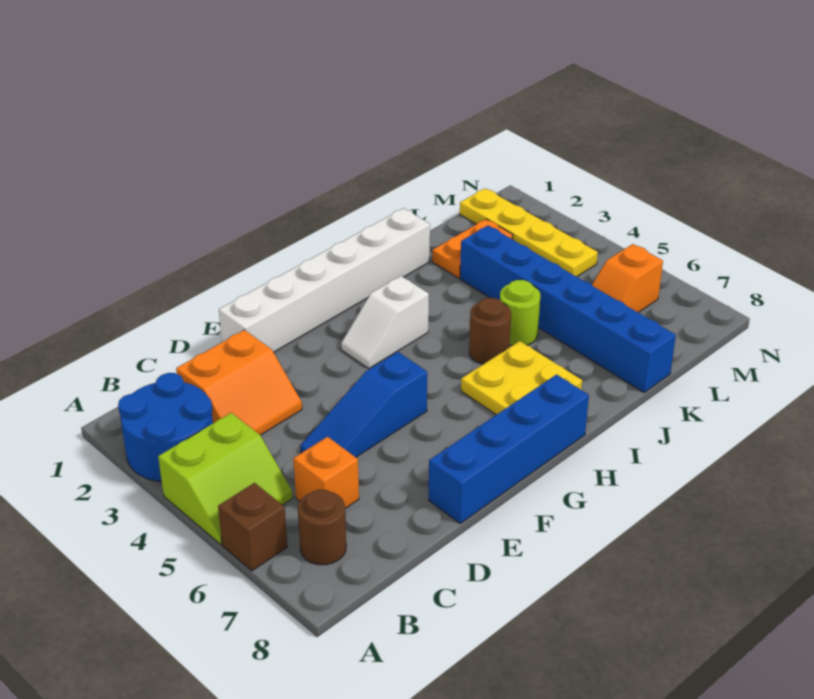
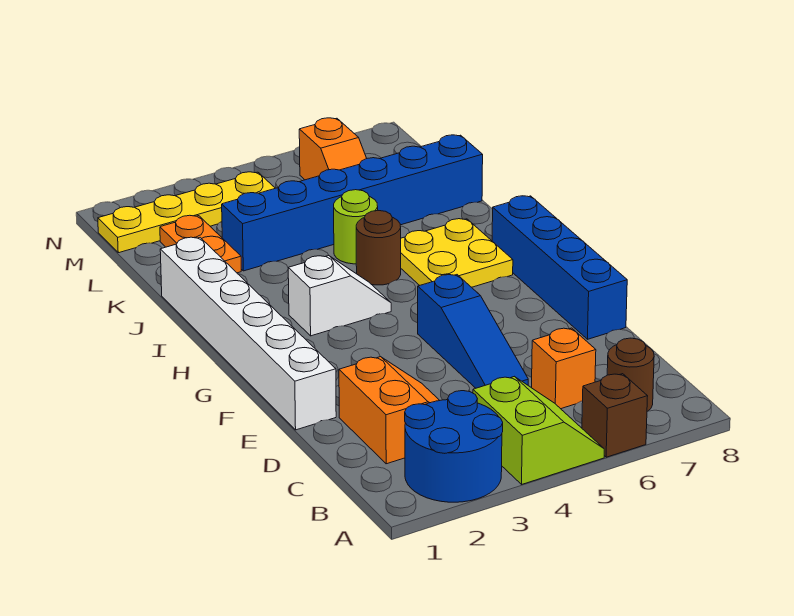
white slope G3:H3 level 1 top H -> white slope H3:H4 level 1 top 3

